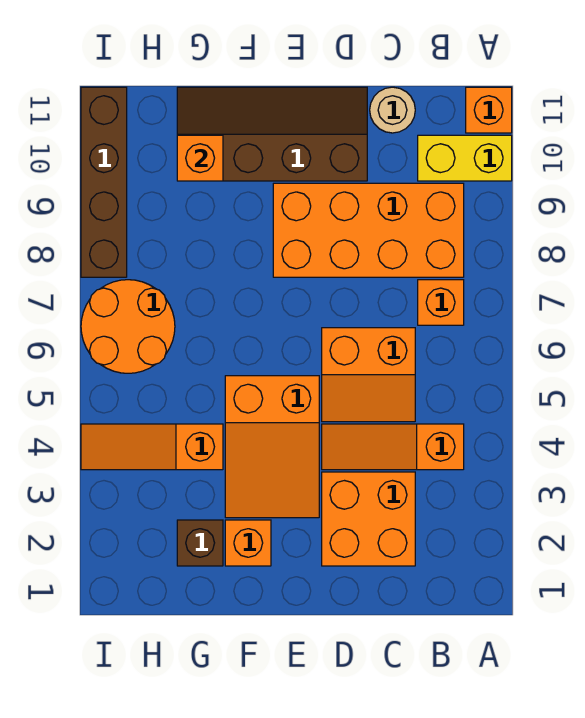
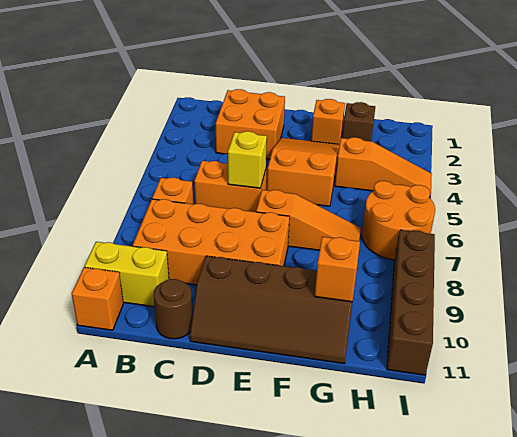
orange slope B4:D4 level 1 top B -> orange slope E7:G7 level 1 top E
tan round brick C11 level 1 -> brown round brick C11 level 1
none -> yellow brick D6 level 2

